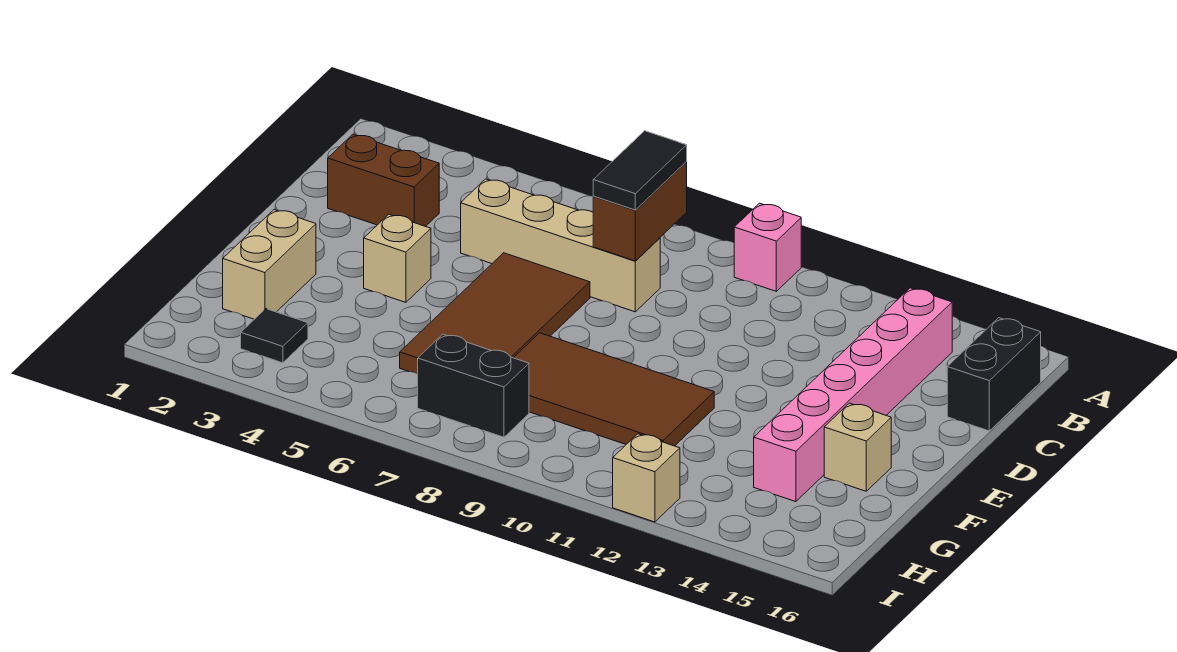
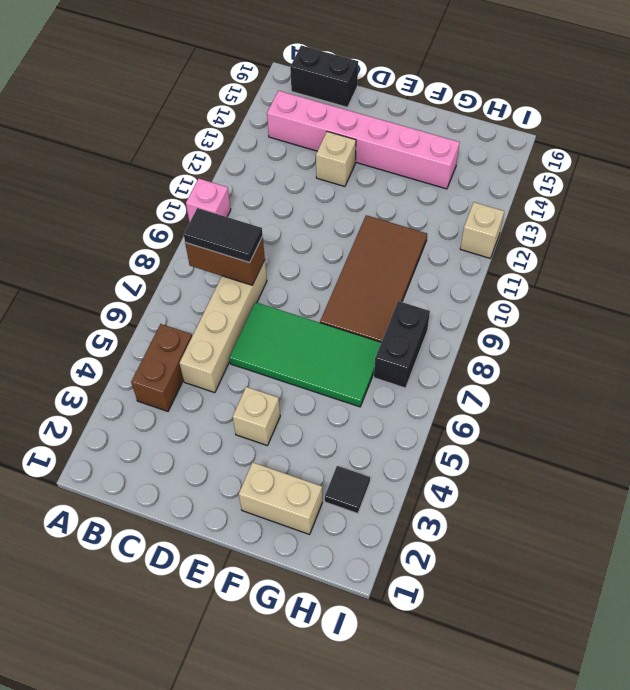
brown brick C2:C3 level 1 -> brown brick B4:B5 level 1
brown tile D6:G7 level 1 -> green tile D6:G7 level 1
tan brick F15 level 1 -> tan brick D13 level 1

